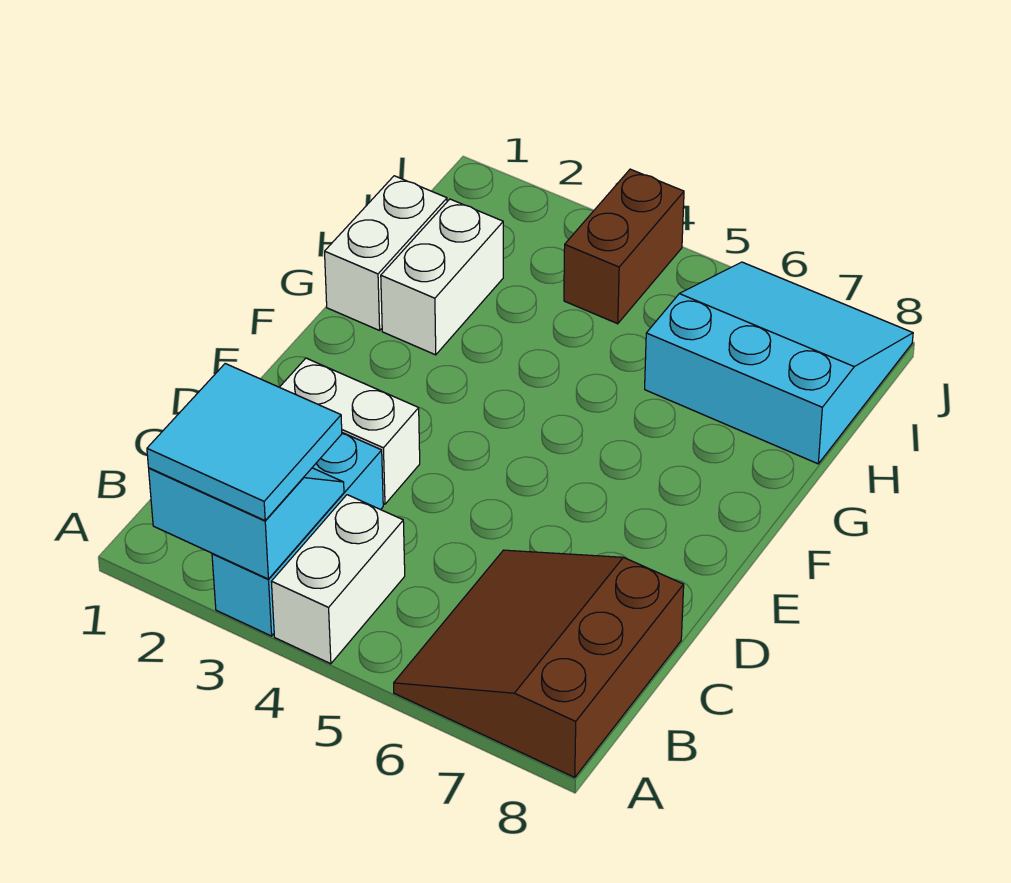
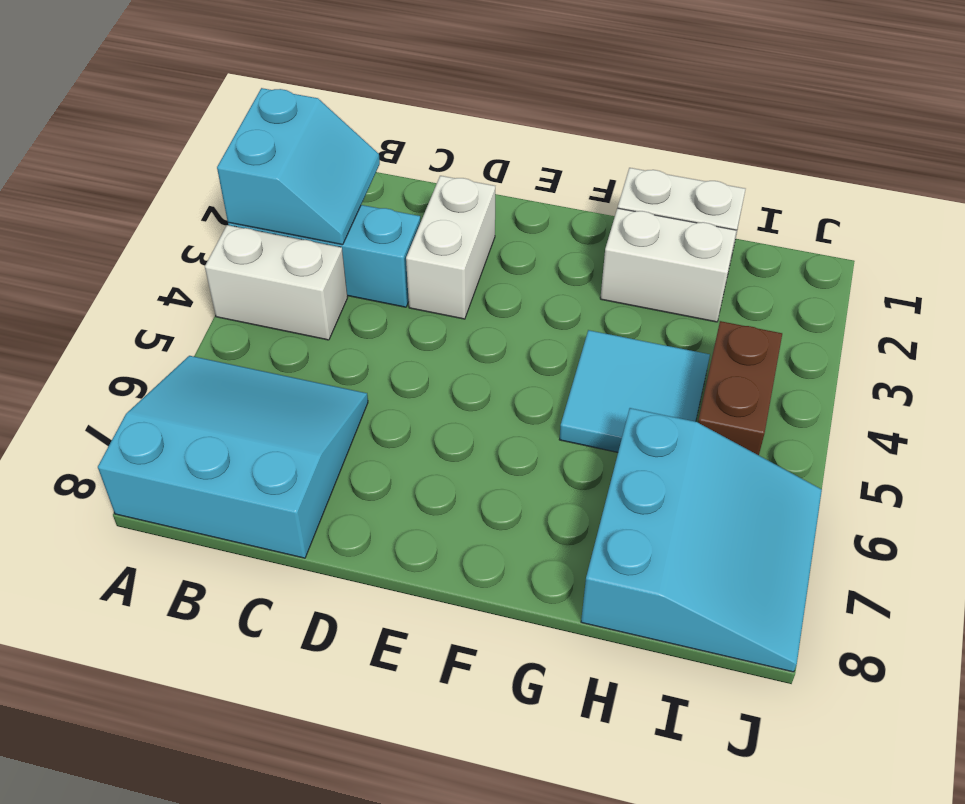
cyan tile A2:B3 level 3 -> cyan tile G4:H5 level 1
brown slope A6:C8 level 1 top 8 -> cyan slope A6:C8 level 1 top 8
brown brick I4:J4 level 1 -> brown brick I4:I5 level 1

